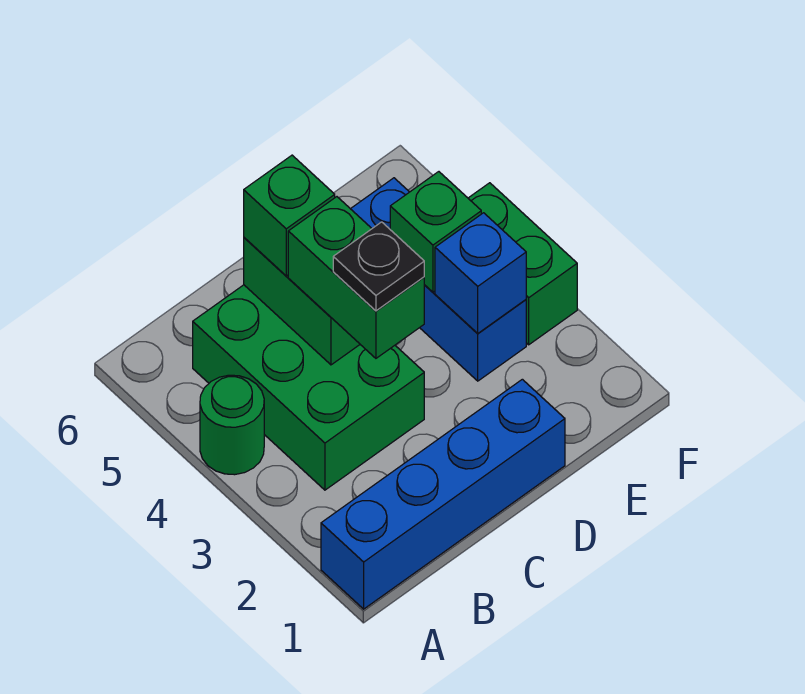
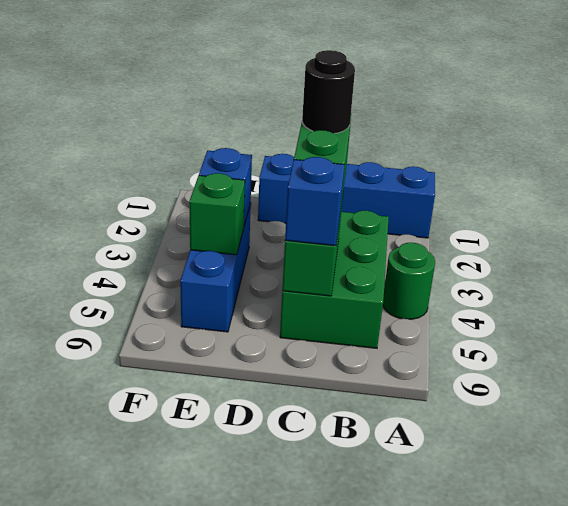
black plate C3 level 4 -> black round brick C3 level 4
green brick C5 level 3 -> blue brick C5 level 3
green brick F3:F4 level 1 -> none

